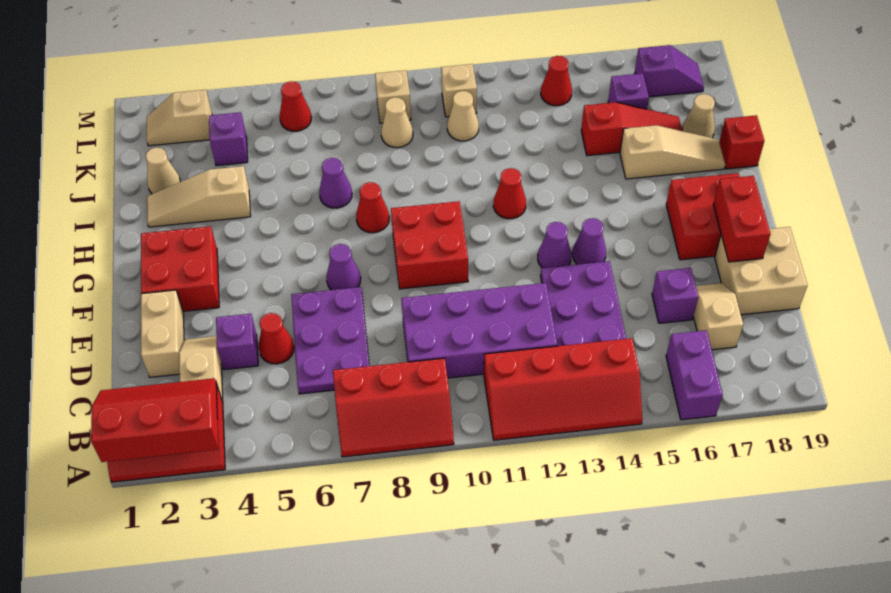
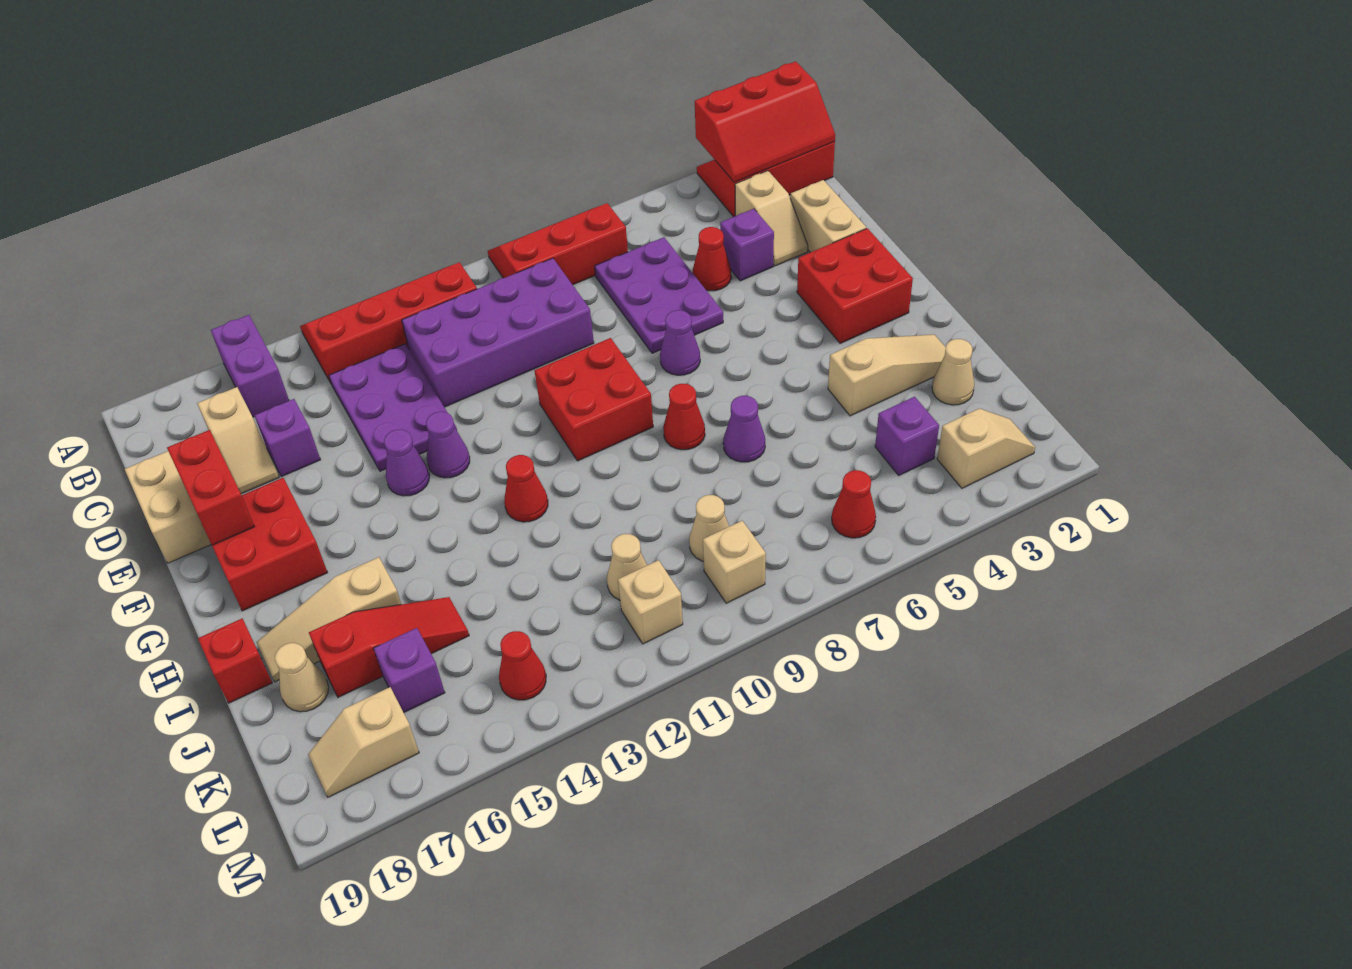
red slope J15:J17 level 1 top 15 -> red slope J15:J17 level 1 top 17
purple slope L17:L18 level 1 top 17 -> tan slope L17:L18 level 1 top 17

